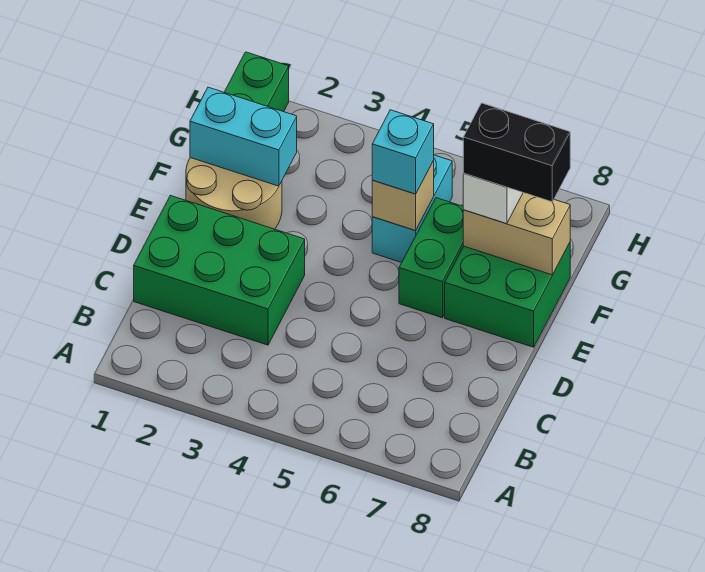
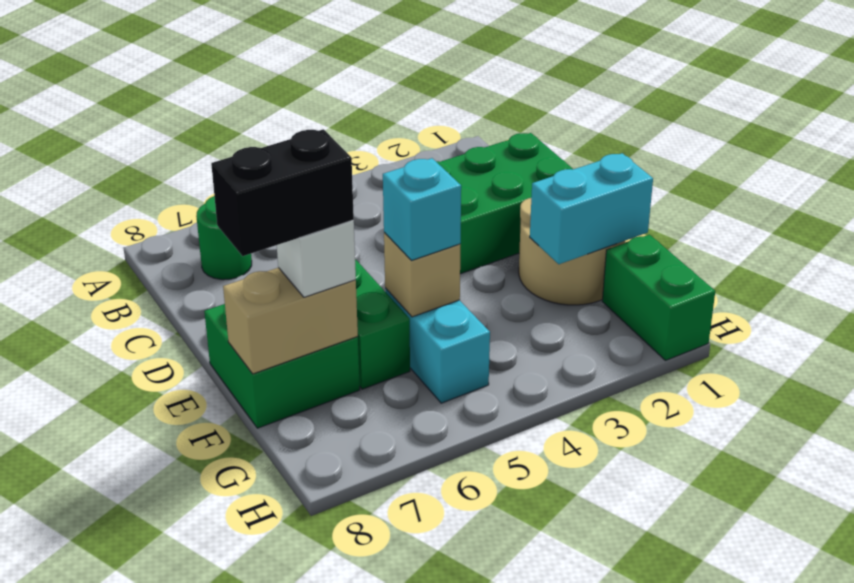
none -> green round brick B7 level 1

